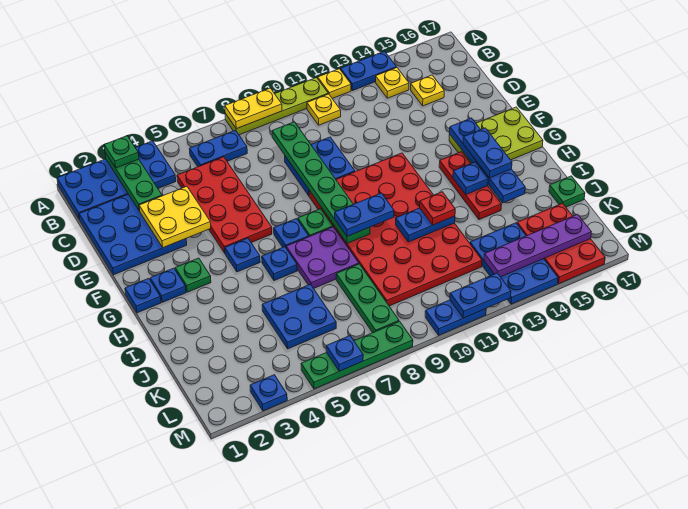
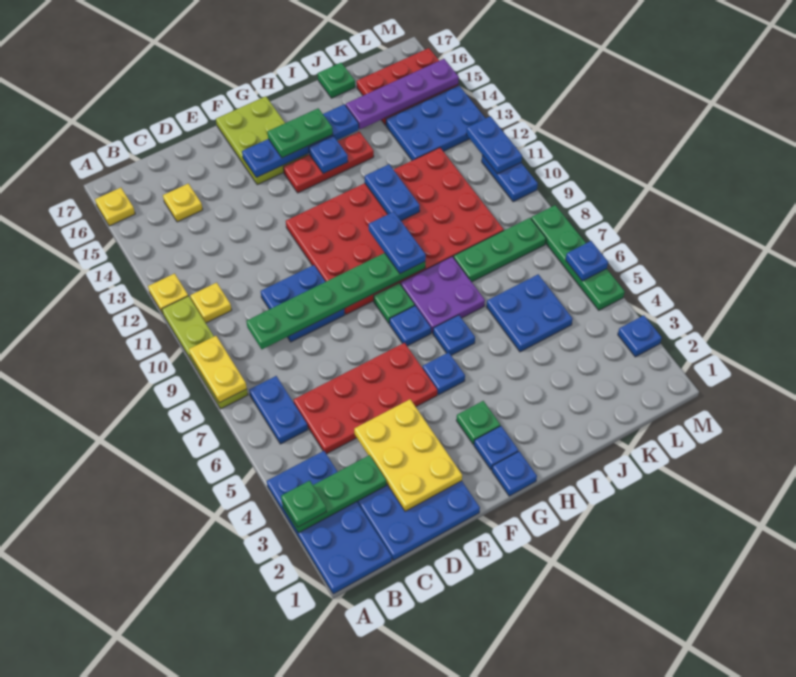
blue plate A13:A14 level 1 -> none
yellow plate B14 level 1 -> yellow plate A16 level 1
yellow plate D3:E4 level 2 -> yellow plate D2:E4 level 2
blue plate G15:H15 level 3 -> green plate G15:H15 level 3
red plate I12 level 3 -> none
purple plate L13:L16 level 2 -> purple plate J15:M15 level 2

